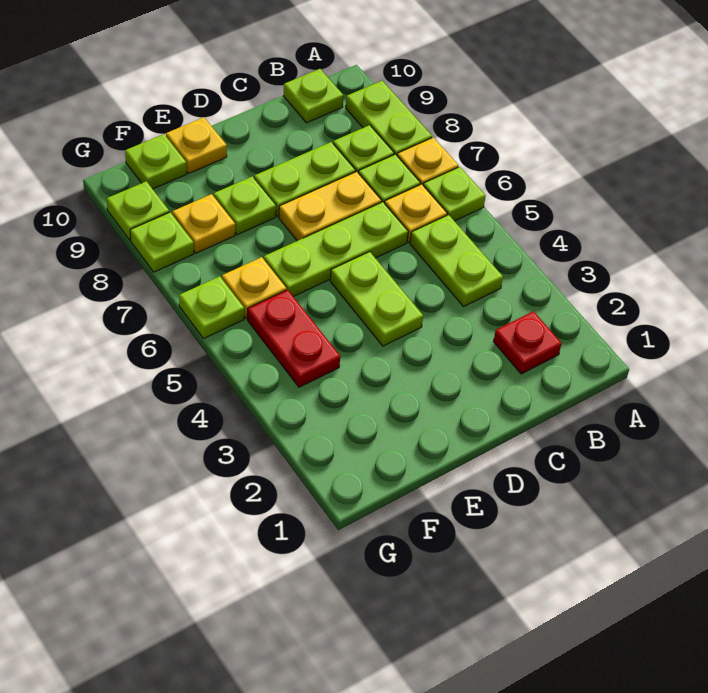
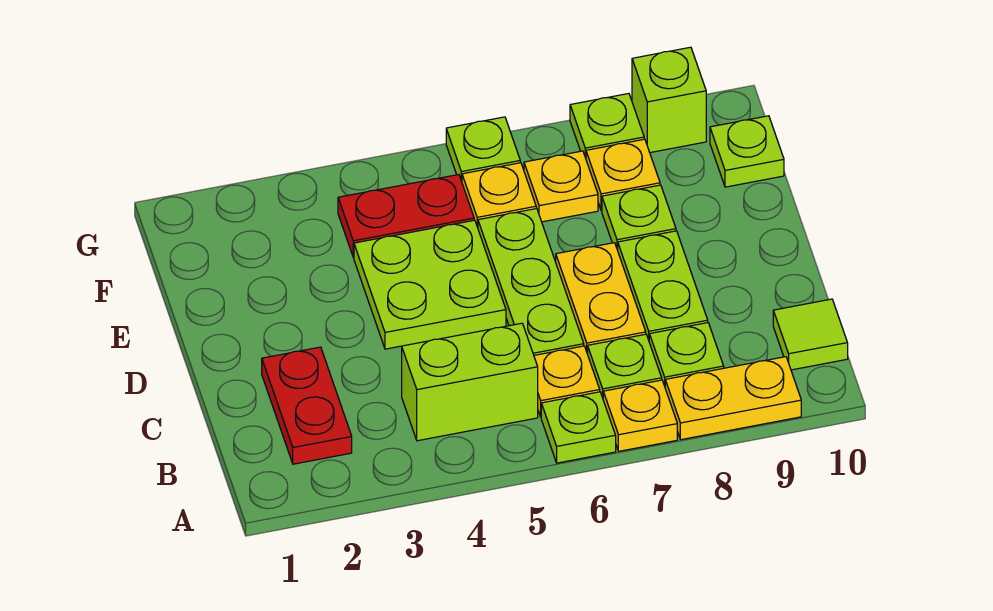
lime plate A8:A9 level 1 -> yellow plate A8:A9 level 1
red plate B2 level 1 -> red plate B2:C2 level 1
lime plate B4:B5 level 1 -> lime brick B4:B5 level 1
lime plate B10 level 1 -> lime tile B10 level 1
lime plate D4:D5 level 1 -> lime plate D4:E5 level 1
yellow plate E10 level 1 -> yellow plate F7 level 1
lime plate G9 level 1 -> lime brick G9 level 1

